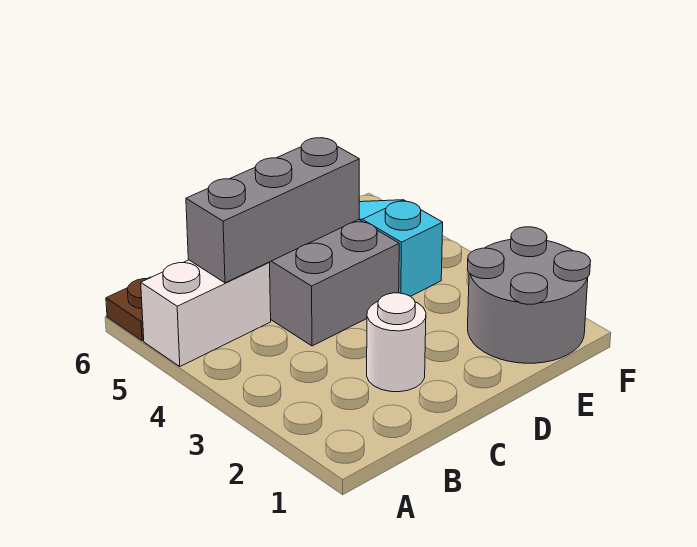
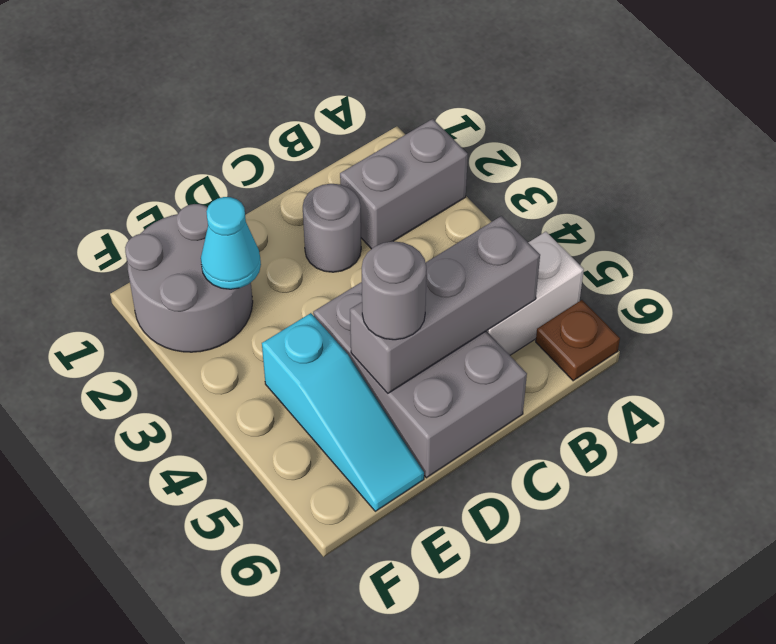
none -> grey brick A2:B2 level 1
white round brick C2 level 1 -> grey round brick C2 level 1
none -> grey round brick D5 level 3
none -> cyan cone E2 level 2

